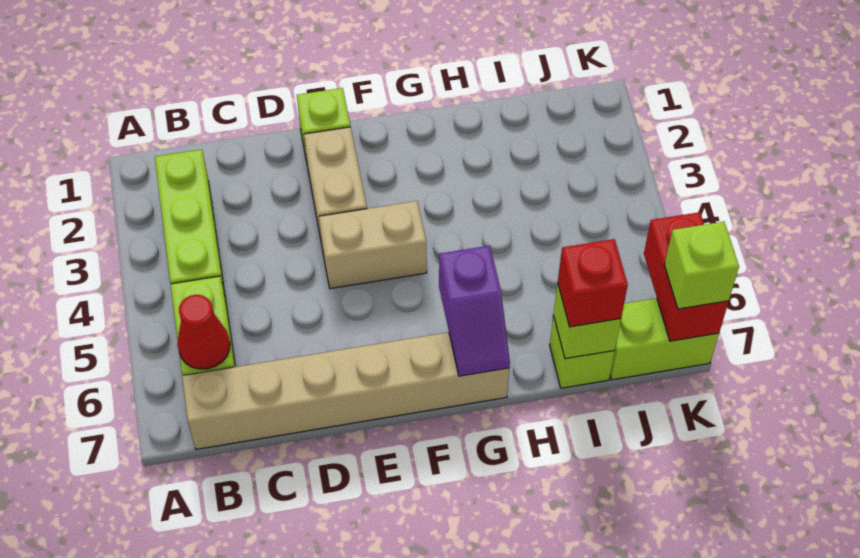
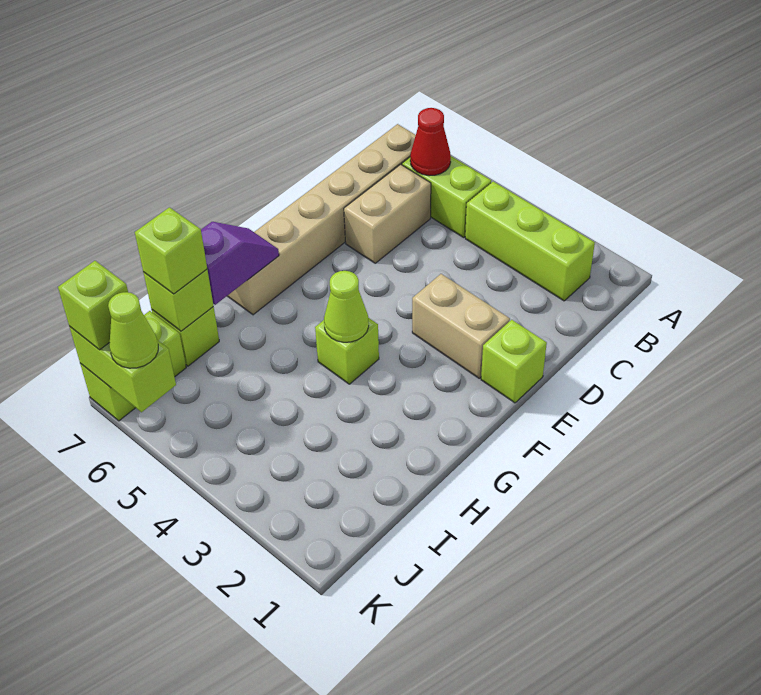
tan brick E4:F4 level 1 -> tan brick C6:D6 level 1
none -> lime brick G4 level 1
none -> lime cone G4 level 2
purple slope G6:G7 level 2 top 6 -> purple slope G7:H7 level 2 top H
red brick I7 level 3 -> lime brick I7 level 3
red brick K6:K7 level 2 -> lime brick K6:K7 level 2
none -> lime cone K6 level 3

